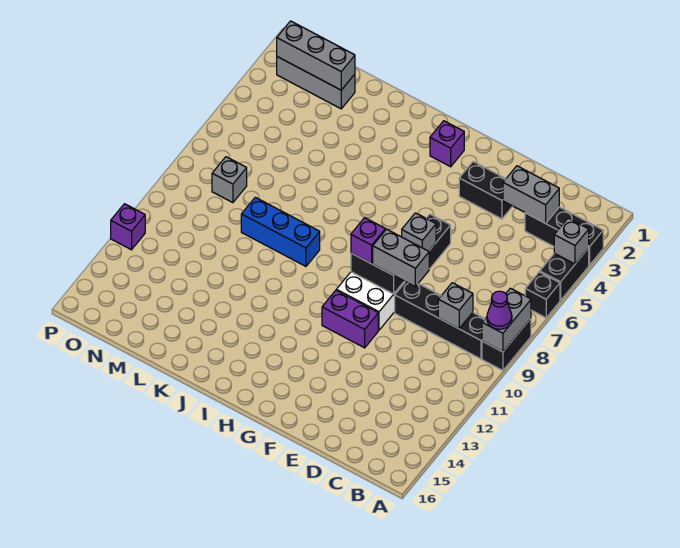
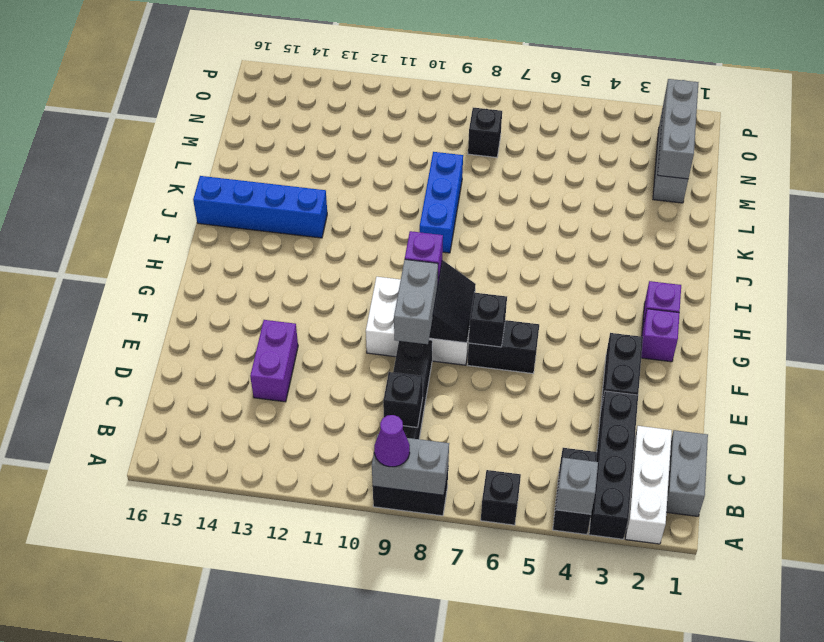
none -> white brick A2:C2 level 1
black brick A3:C3 level 1 -> black brick A3:D3 level 1
black brick A4:A5 level 1 -> black brick A4:B4 level 1
grey brick C3:D3 level 2 -> grey brick B1:C1 level 1
grey brick C9 level 2 -> black brick C9 level 2
grey brick F7 level 2 -> black brick F7 level 2
purple brick F11:G11 level 1 -> purple brick D13:E13 level 1
none -> blue brick J13:J16 level 1
grey brick N8 level 1 -> black brick N8 level 1
purple brick P12 level 1 -> purple brick G2 level 1

